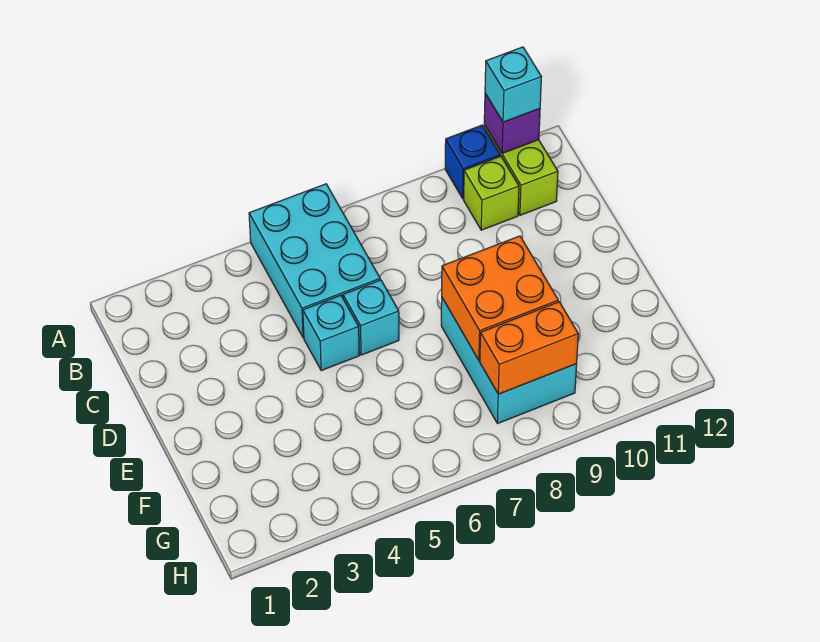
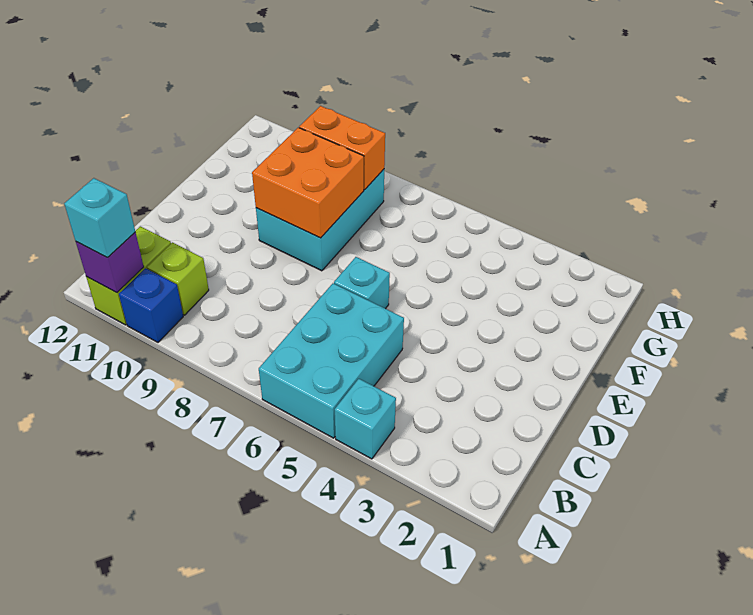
cyan brick D5 level 1 -> cyan brick A4 level 1

